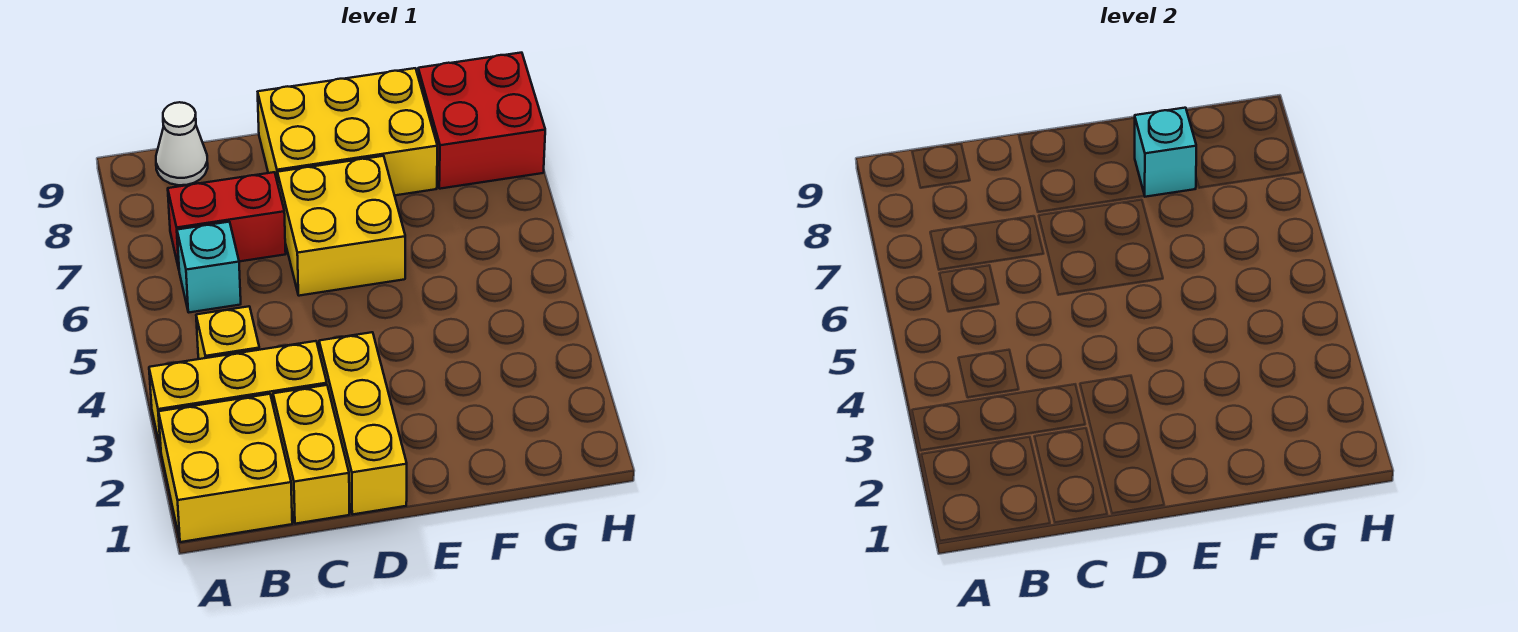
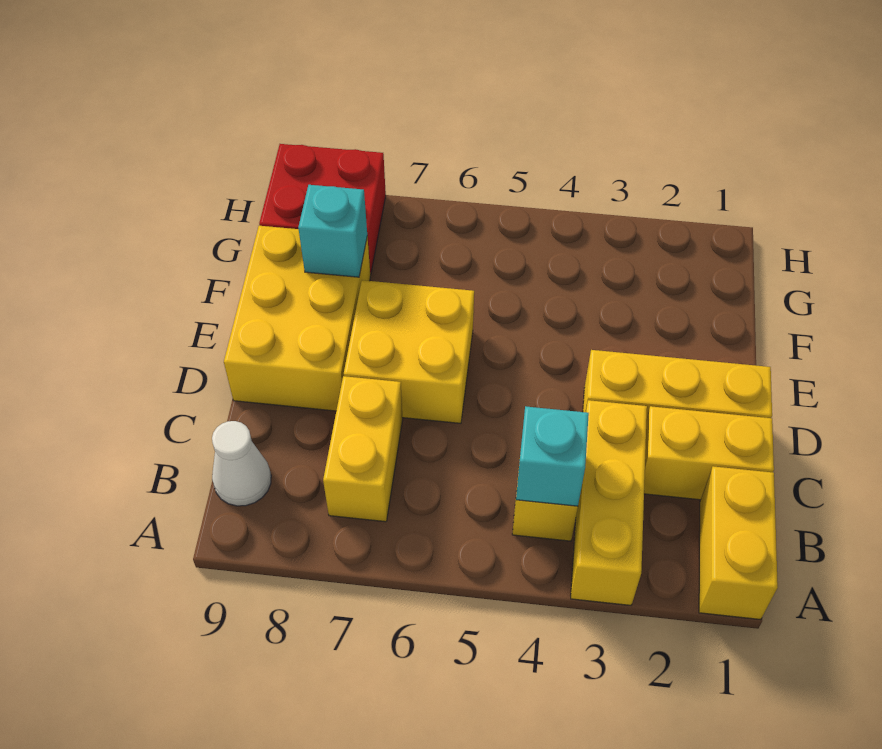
yellow brick A1:B2 level 1 -> yellow brick A1:B1 level 1
cyan brick B6 level 1 -> cyan brick B4 level 2
red brick B7:C7 level 1 -> yellow brick B7:C7 level 1

